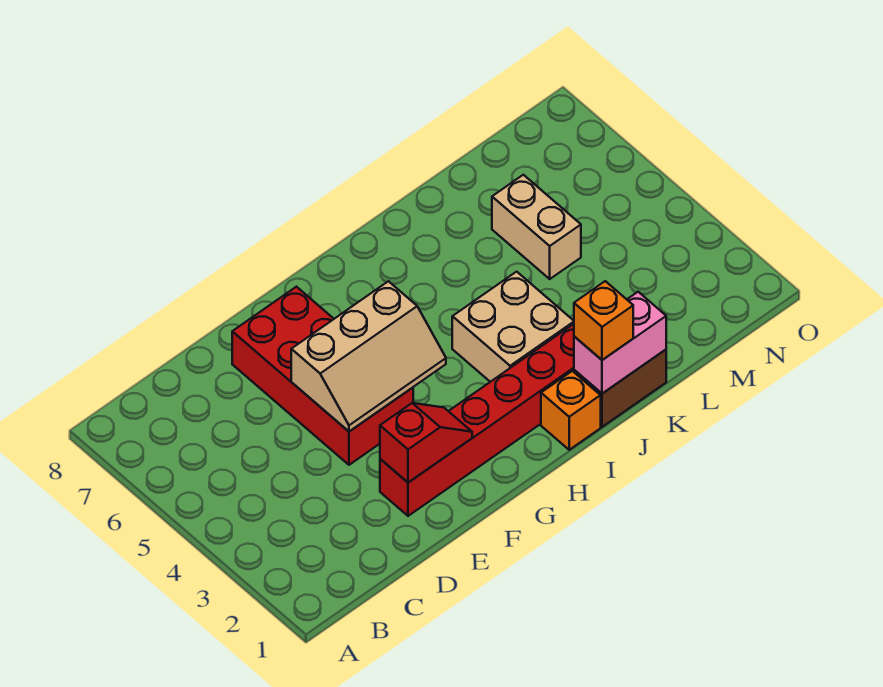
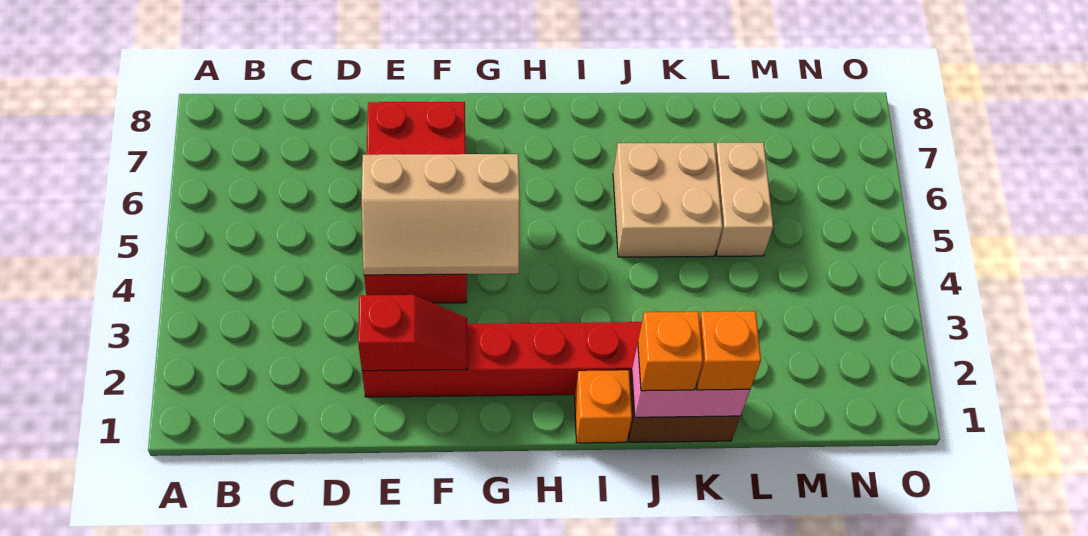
tan brick I3:J4 level 1 -> tan brick J5:K6 level 1
none -> orange brick K1 level 3

